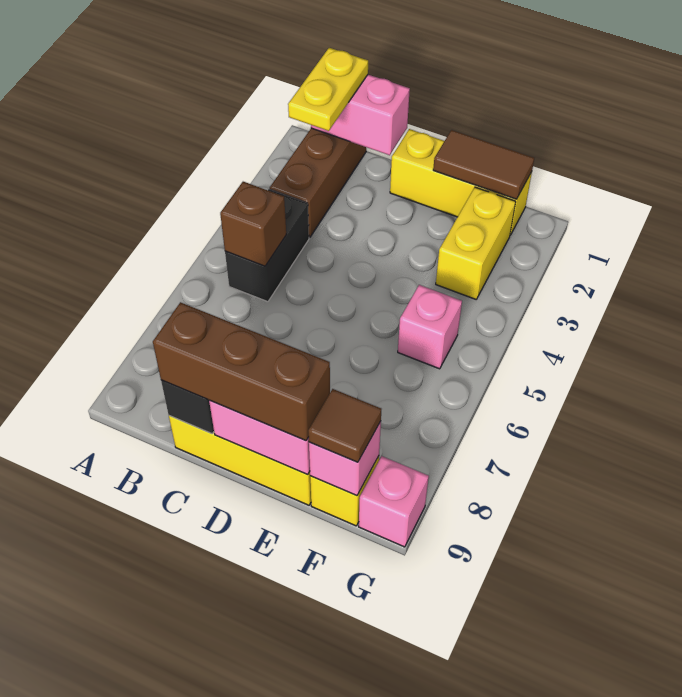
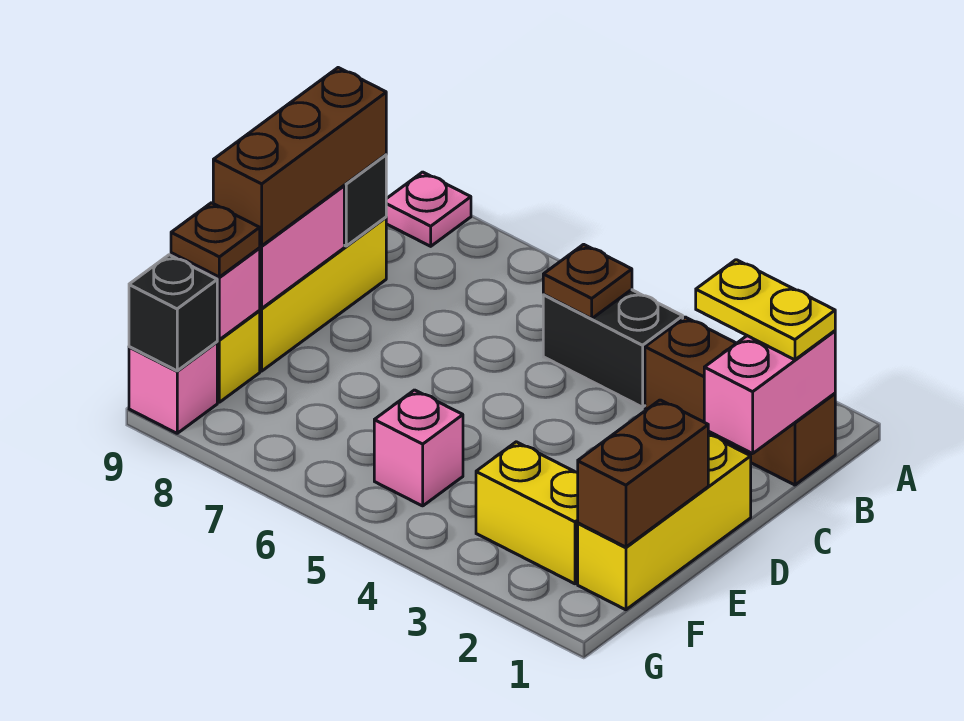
none -> pink plate A9 level 1
brown brick B5 level 2 -> brown plate B5 level 2
brown tile E1:F1 level 2 -> brown brick E1:F1 level 2
brown tile F9 level 3 -> brown plate F9 level 3
none -> black brick G9 level 2

